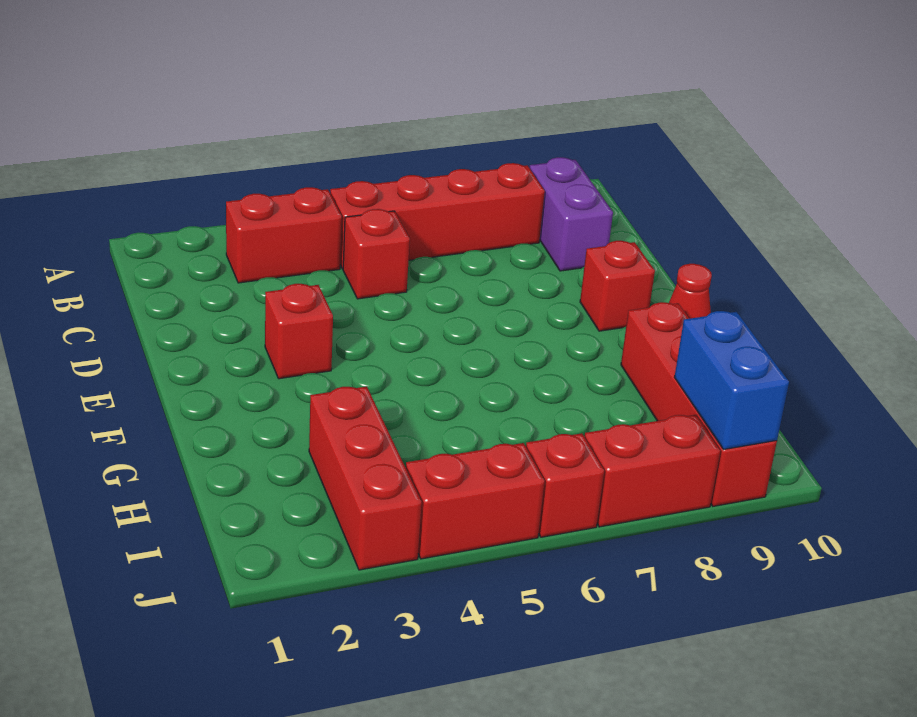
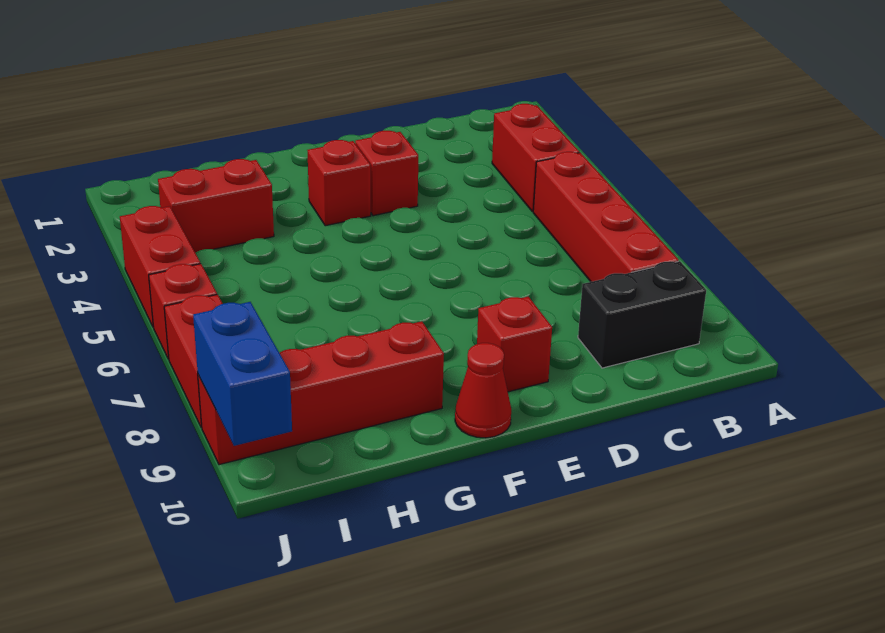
purple brick B9:C9 level 1 -> black brick B9:C9 level 1
red brick C5 level 1 -> red brick F3 level 1
red brick H3:J3 level 1 -> red brick H3:I3 level 1
blue brick I9:J9 level 2 -> blue brick J9:J10 level 2

